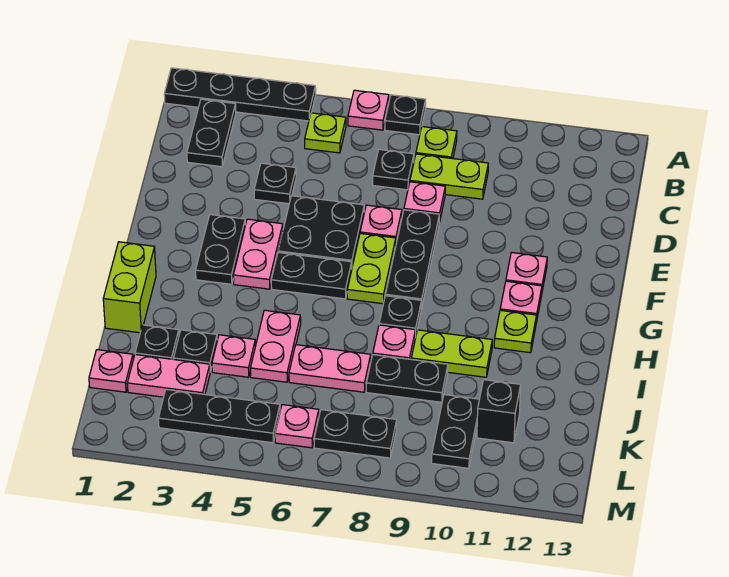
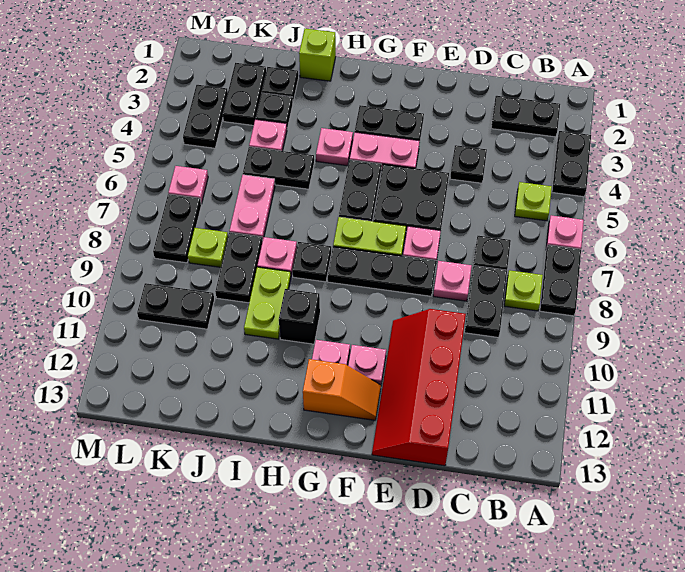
black plate A1:A4 level 1 -> black plate A3:A4 level 1
black plate A7 level 1 -> black plate A7:A8 level 1
lime plate C8:C9 level 1 -> black plate C8:C9 level 1
none -> red slope D10:E13 level 1 top D
none -> orange slope F12:G12 level 1 top G
lime brick H1:I1 level 1 -> lime brick I1 level 1
lime plate H11 level 1 -> lime plate K8 level 1
pink plate I5:J5 level 1 -> black plate I5:J5 level 1
pink plate K1 level 1 -> pink plate H4 level 1
pink plate K2:K3 level 1 -> black plate K2:K3 level 1
black brick K11 level 1 -> black brick H10 level 1
black plate L3:L5 level 1 -> black plate L3:L4 level 1

